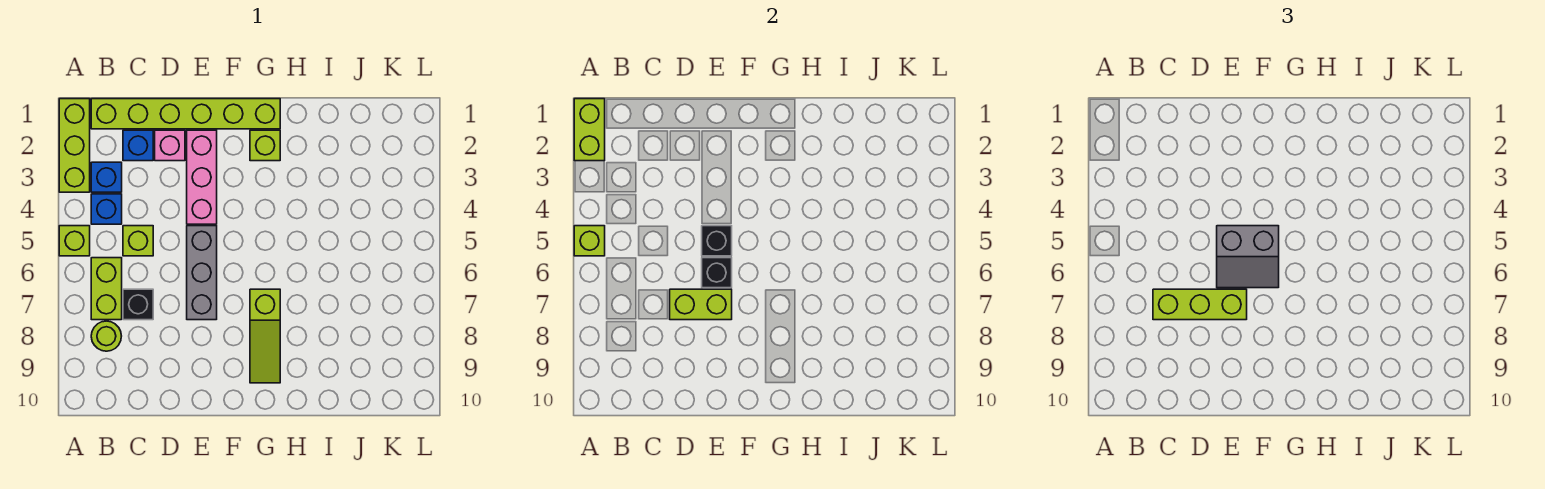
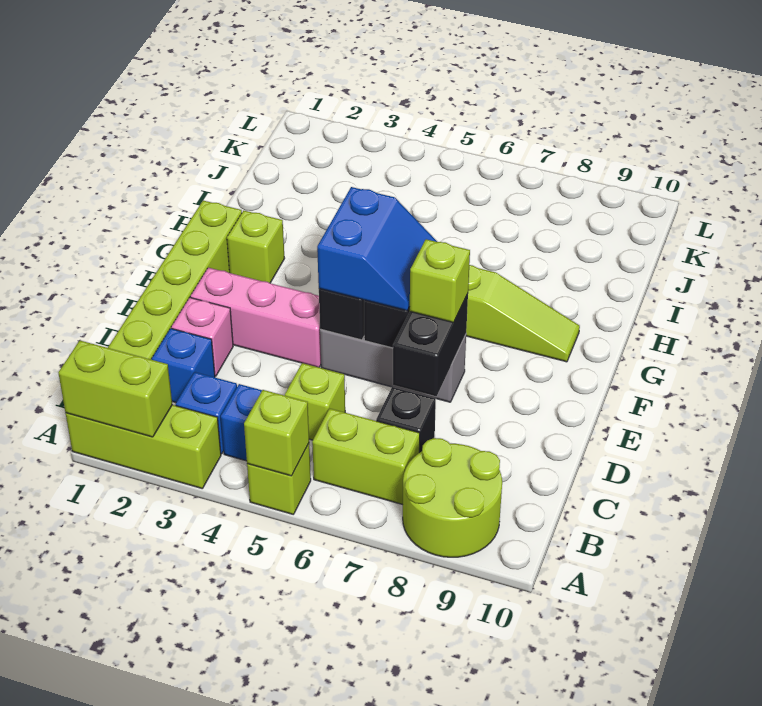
lime round brick B8 level 1 -> lime round brick A8:B9 level 1
lime brick C7:E7 level 3 -> lime brick E7 level 3
lime brick D7:E7 level 2 -> black brick D7:E7 level 2
grey slope E5:F6 level 3 top 5 -> blue slope E5:F6 level 3 top 5

